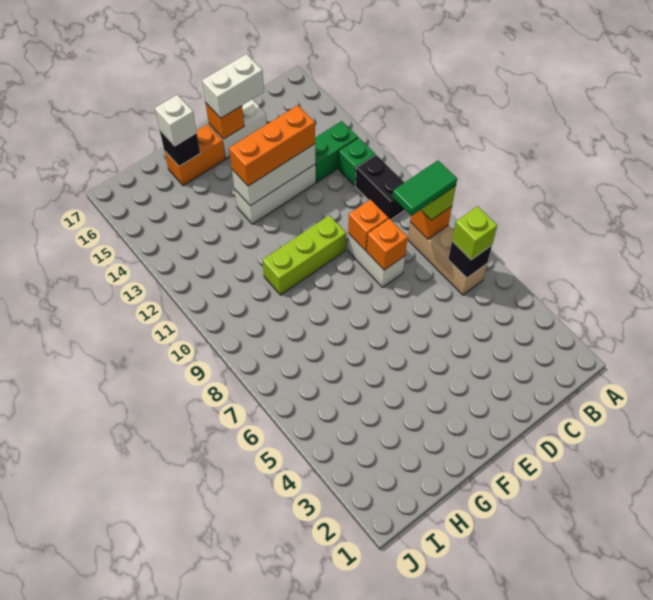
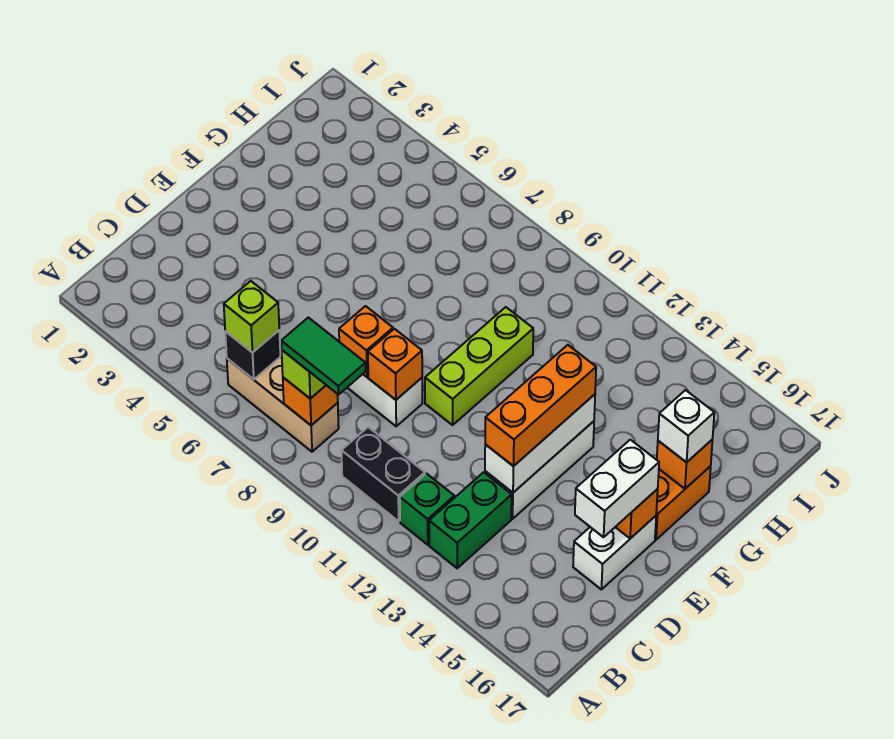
green tile B8:C8 level 4 -> green tile B8:B9 level 4
black brick G16 level 2 -> orange brick G16 level 2

